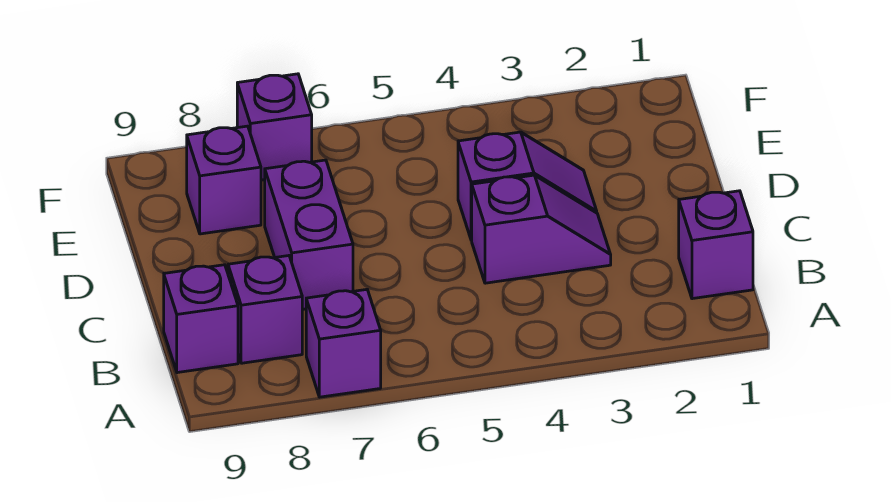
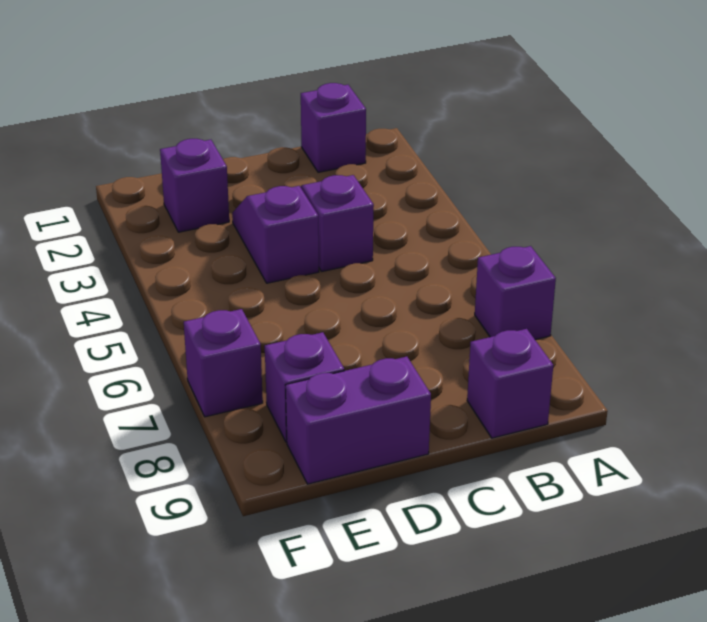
purple brick B8 level 1 -> purple brick E2 level 1
purple brick C7:D7 level 1 -> purple brick D9:E9 level 1

